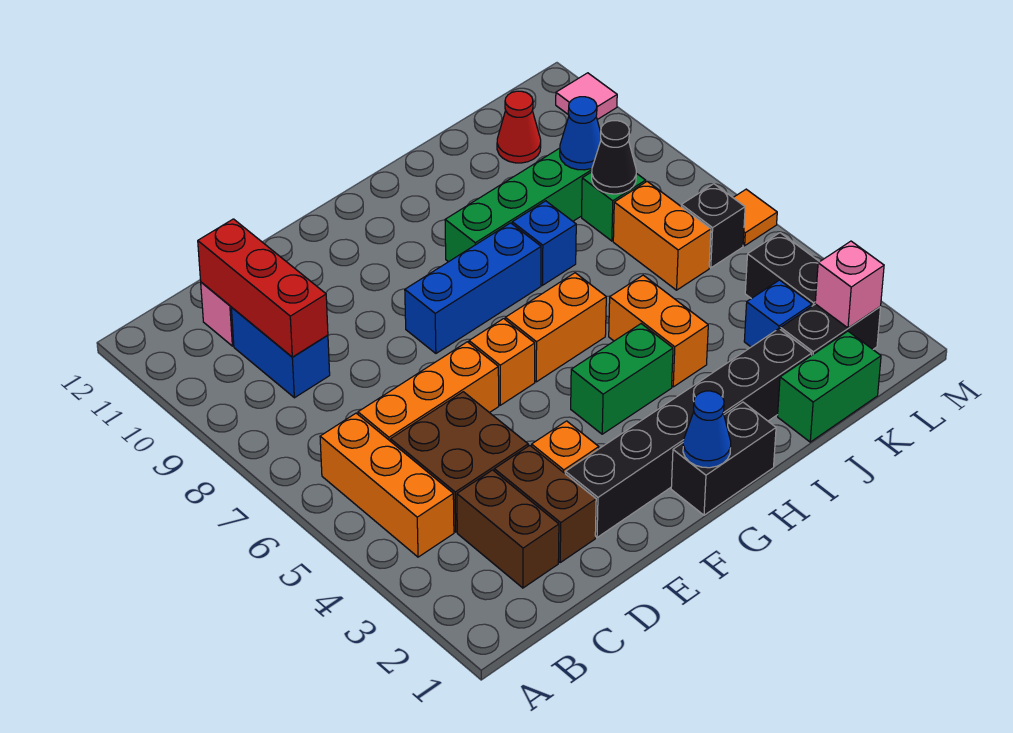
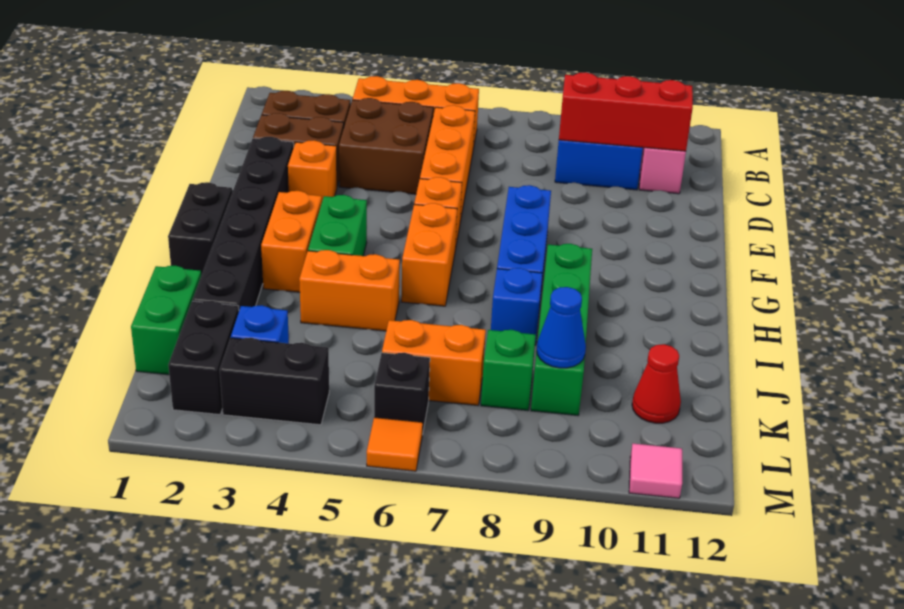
blue cone G1 level 2 -> none
none -> orange brick G3:H3 level 1
black cone K8 level 2 -> none
pink brick L2 level 2 -> none

